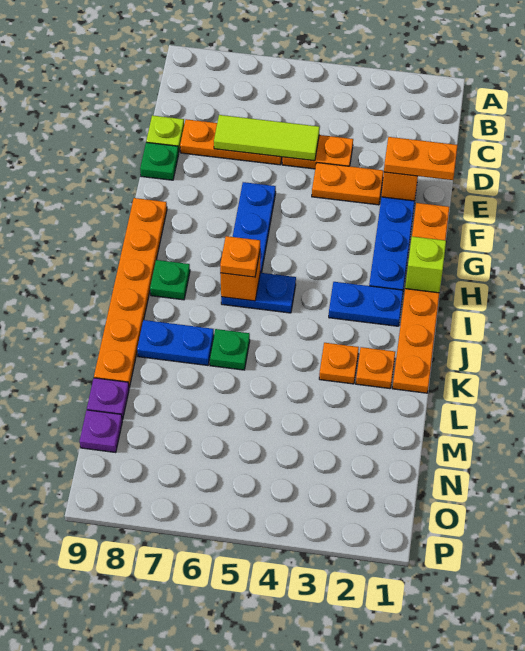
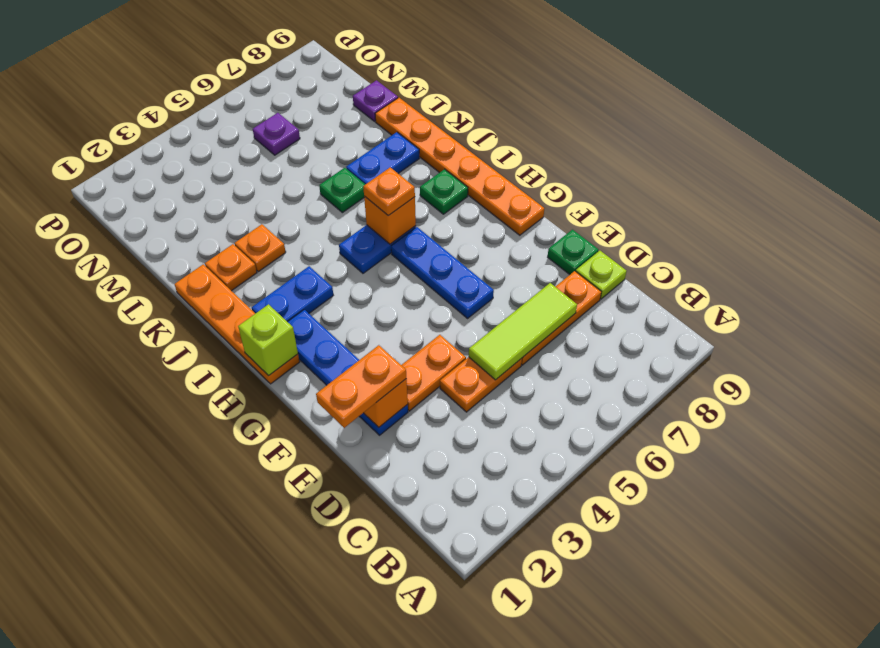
orange plate F1:K1 level 1 -> orange plate H1:K1 level 1
purple plate N9 level 1 -> purple plate N6 level 1

